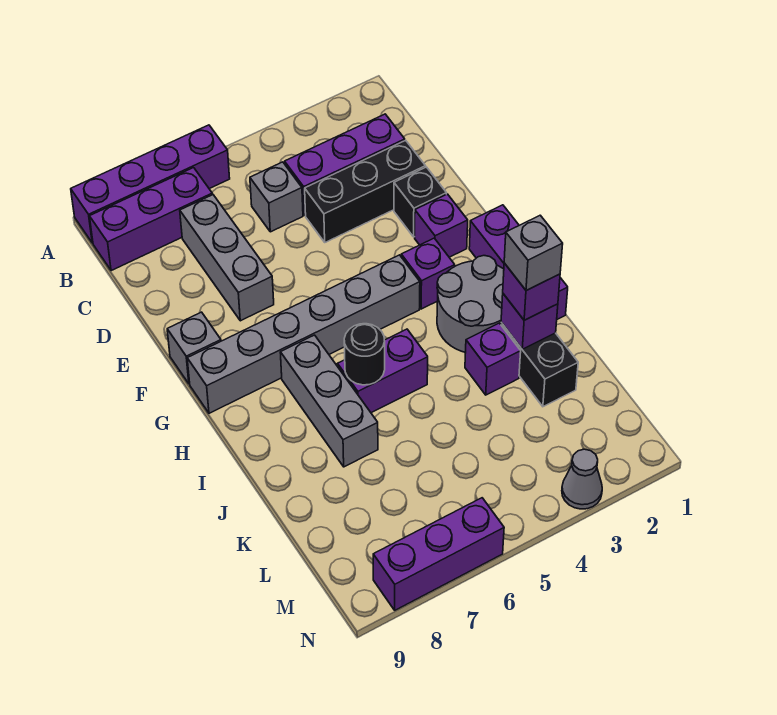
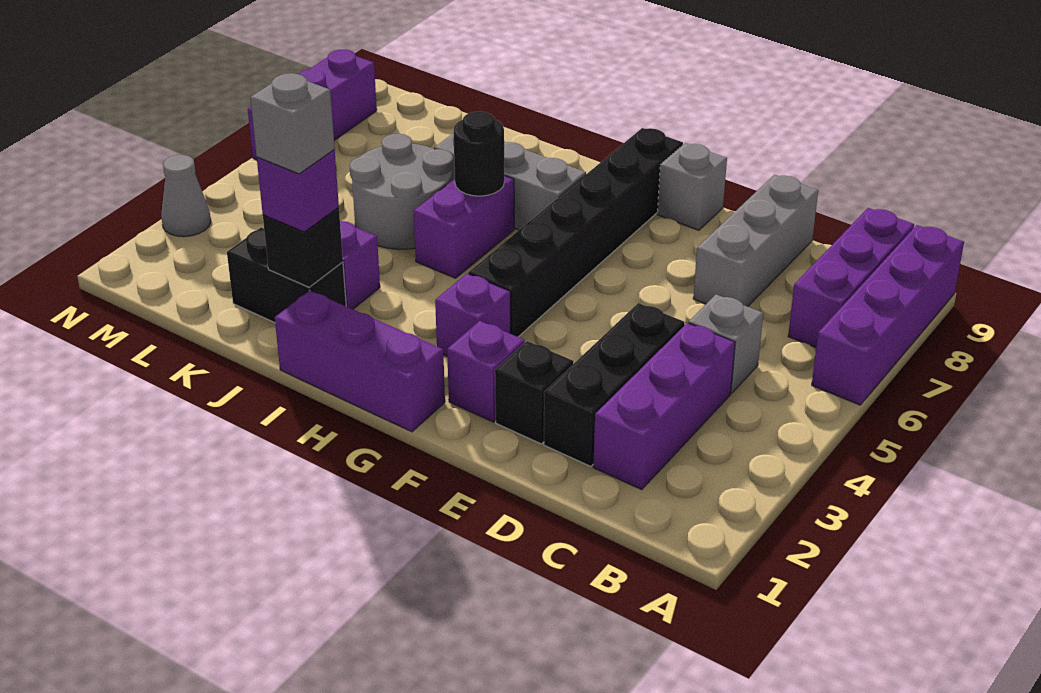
grey brick C7:E7 level 1 -> grey brick D7:D9 level 1
grey brick G4:G9 level 1 -> black brick G4:G9 level 1
grey round brick H2:I3 level 1 -> grey round brick J5:K6 level 1
purple brick J2 level 2 -> black brick J2 level 2

